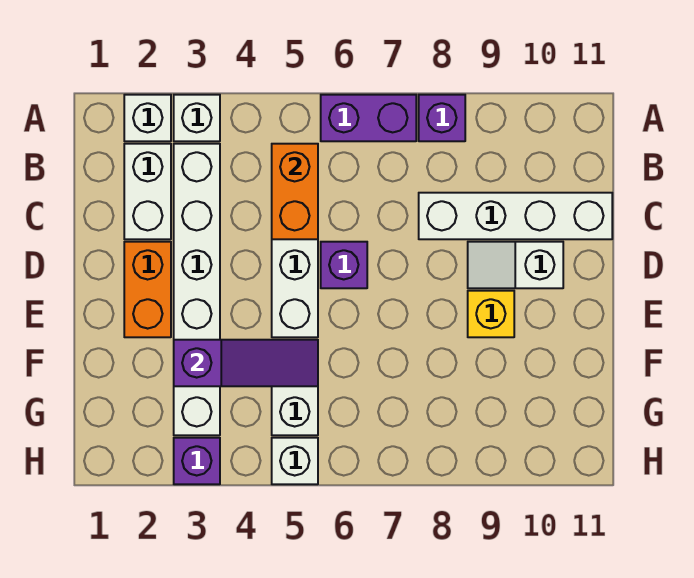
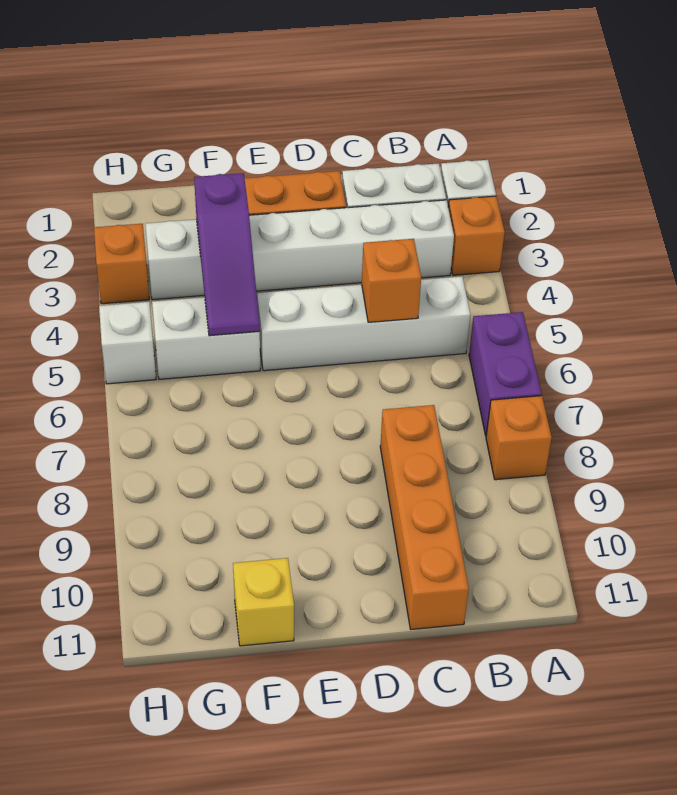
white brick A3 level 1 -> orange brick A3 level 1
purple brick A8 level 1 -> orange brick A8 level 1
orange brick B5:C5 level 2 -> orange brick C5 level 2
white brick C8:C11 level 1 -> orange brick C8:C11 level 1
purple brick D6 level 1 -> none
white slope D9:D10 level 1 top 10 -> none
yellow brick E9 level 1 -> yellow brick F11 level 1
purple brick H3 level 1 -> orange brick H3 level 1

